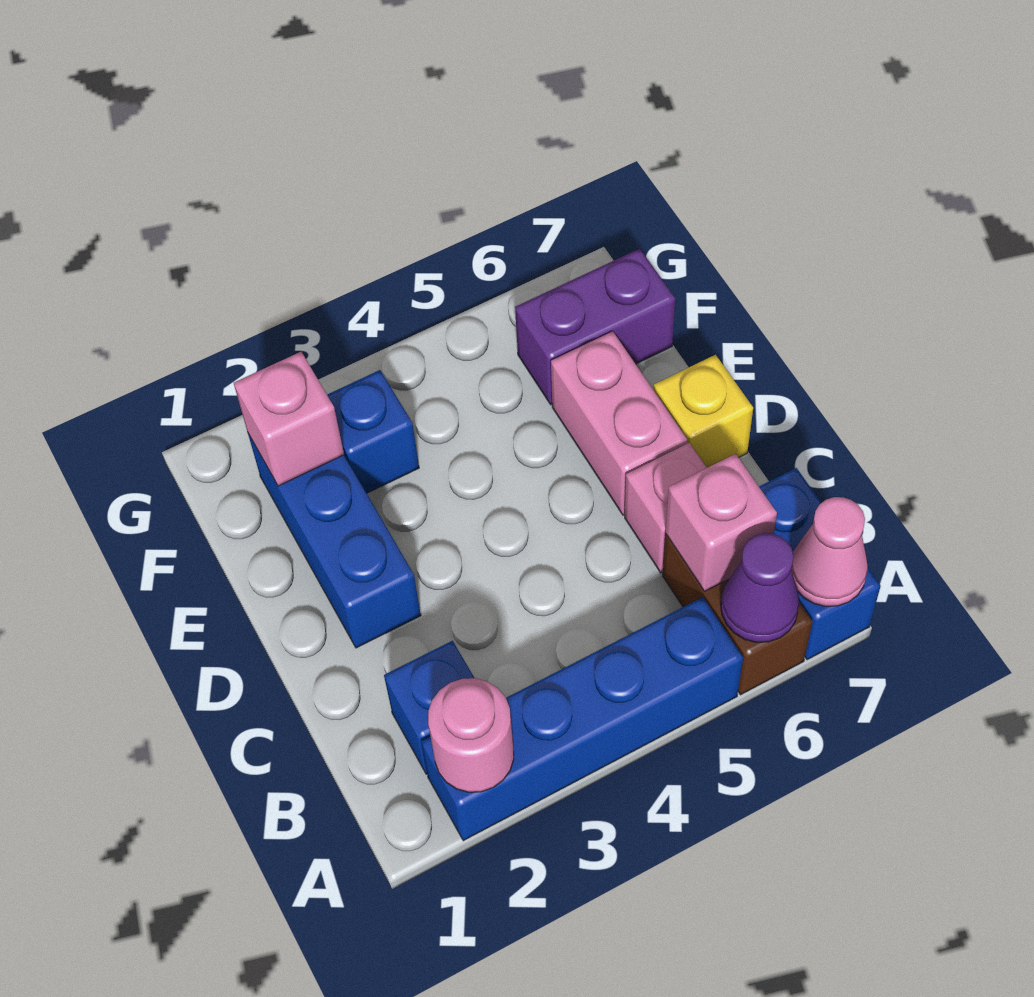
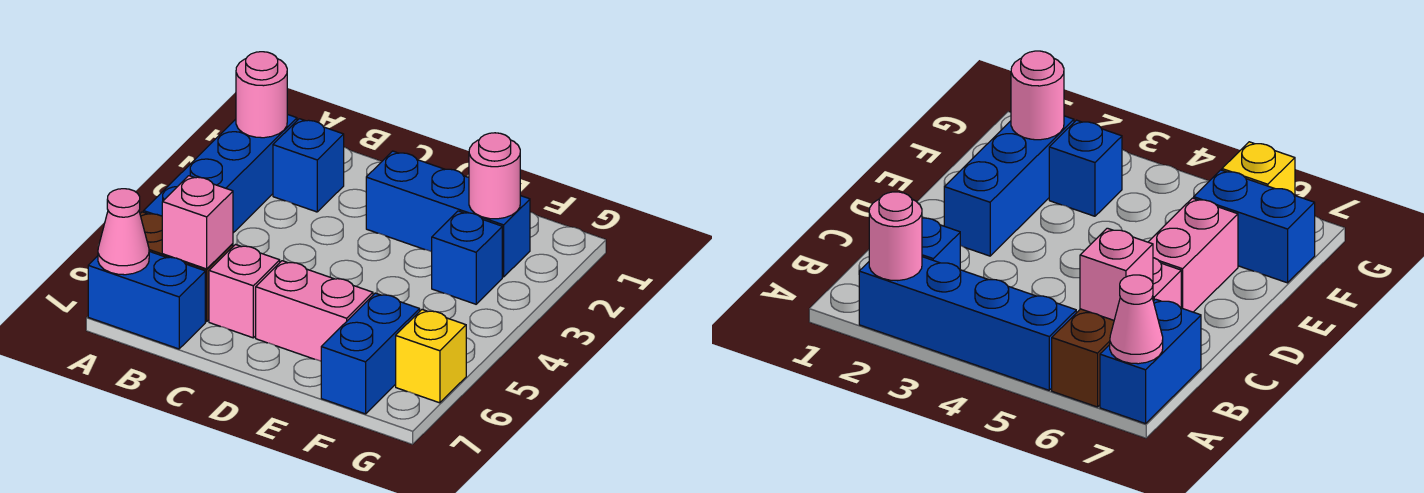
purple cone A6 level 2 -> none
yellow brick D7 level 1 -> yellow brick G6 level 1
pink brick F2 level 2 -> pink round brick F2 level 2
purple brick F6:F7 level 1 -> blue brick F6:F7 level 1

